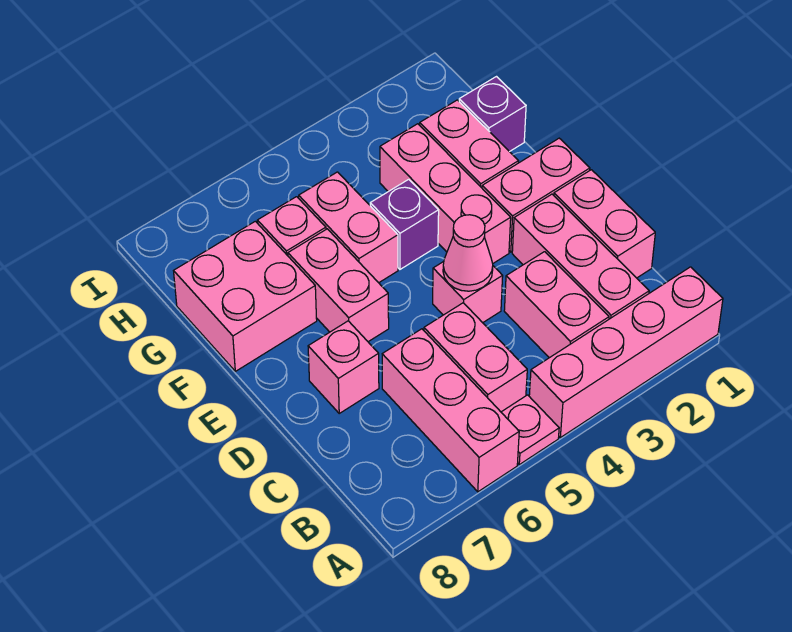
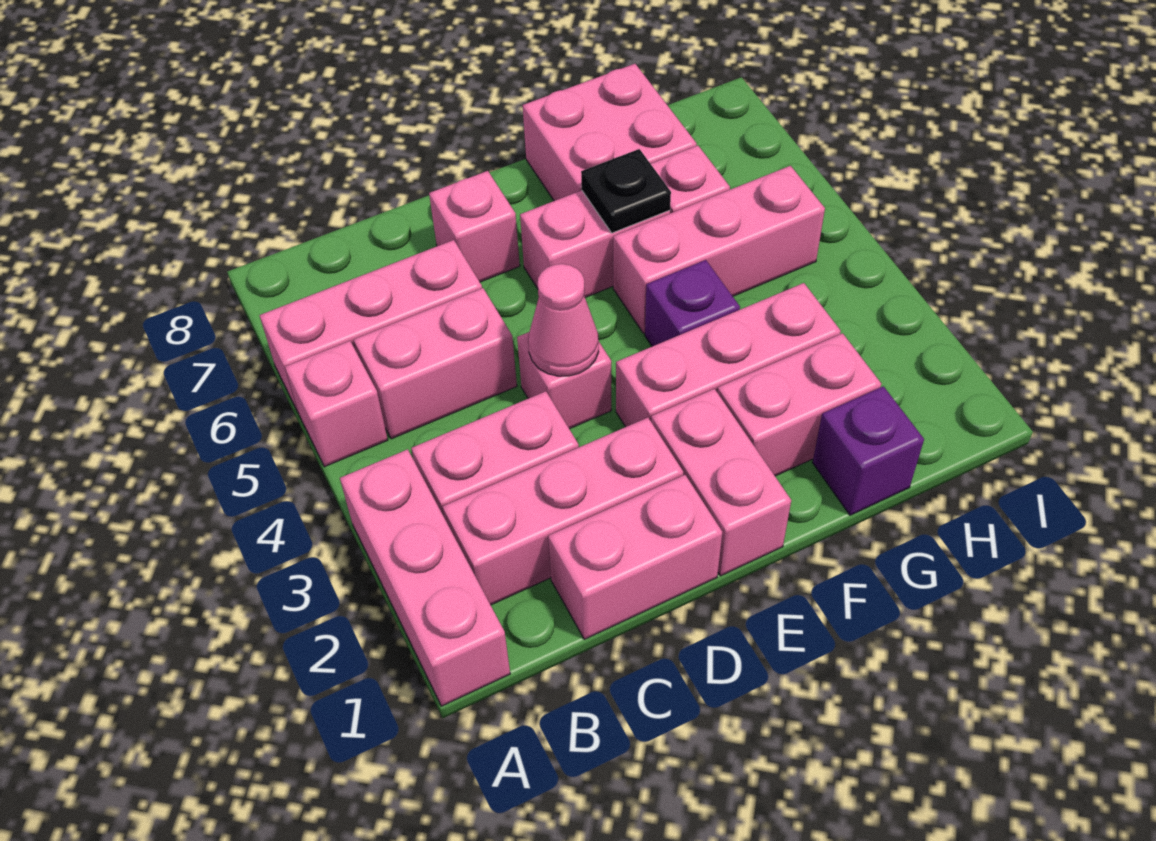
pink brick A1:A4 level 1 -> pink brick A1:A3 level 1
pink plate A5 level 1 -> pink brick A5 level 1
pink brick F5:G5 level 1 -> pink brick F5:H5 level 1
none -> black plate F6 level 2

